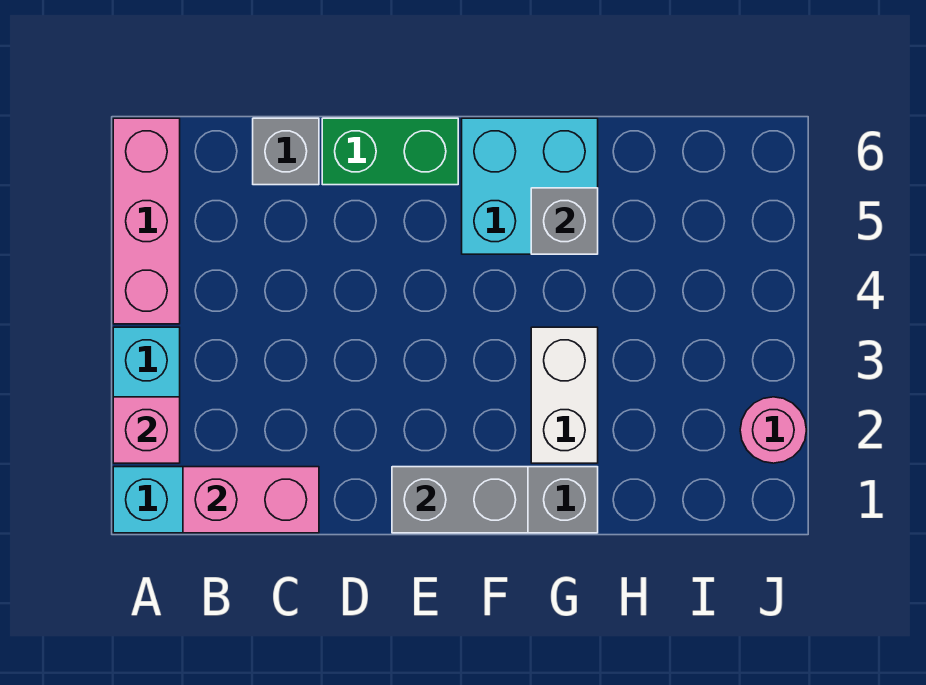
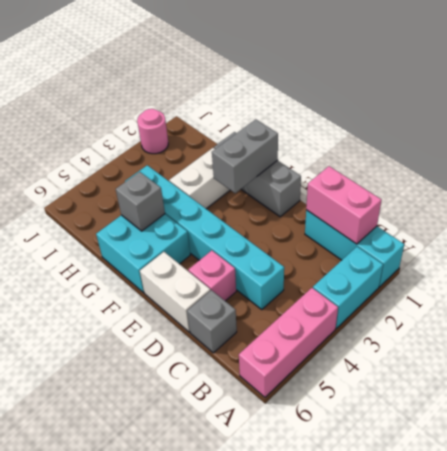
pink brick A2 level 2 -> pink brick D5 level 1
none -> cyan brick C4:H4 level 1
green brick D6:E6 level 1 -> white brick D6:E6 level 1
grey brick E1:F1 level 2 -> grey brick F1:F2 level 2

